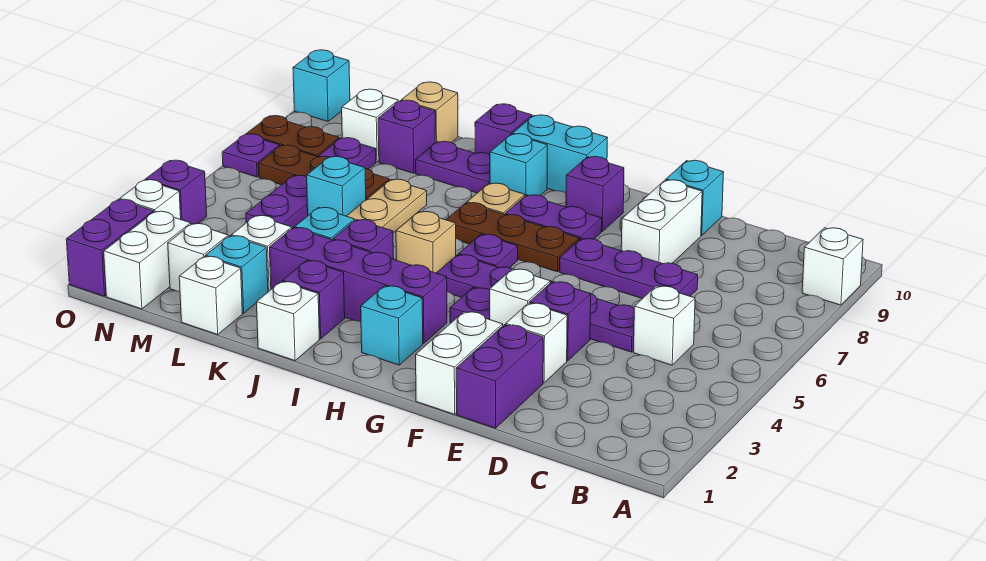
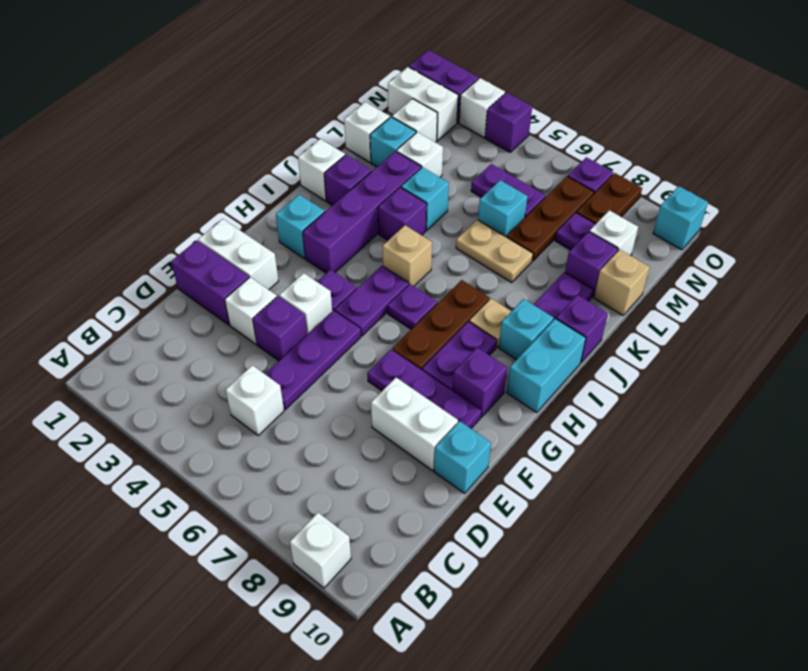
purple plate D7:F7 level 1 -> purple plate F7:F9 level 1

